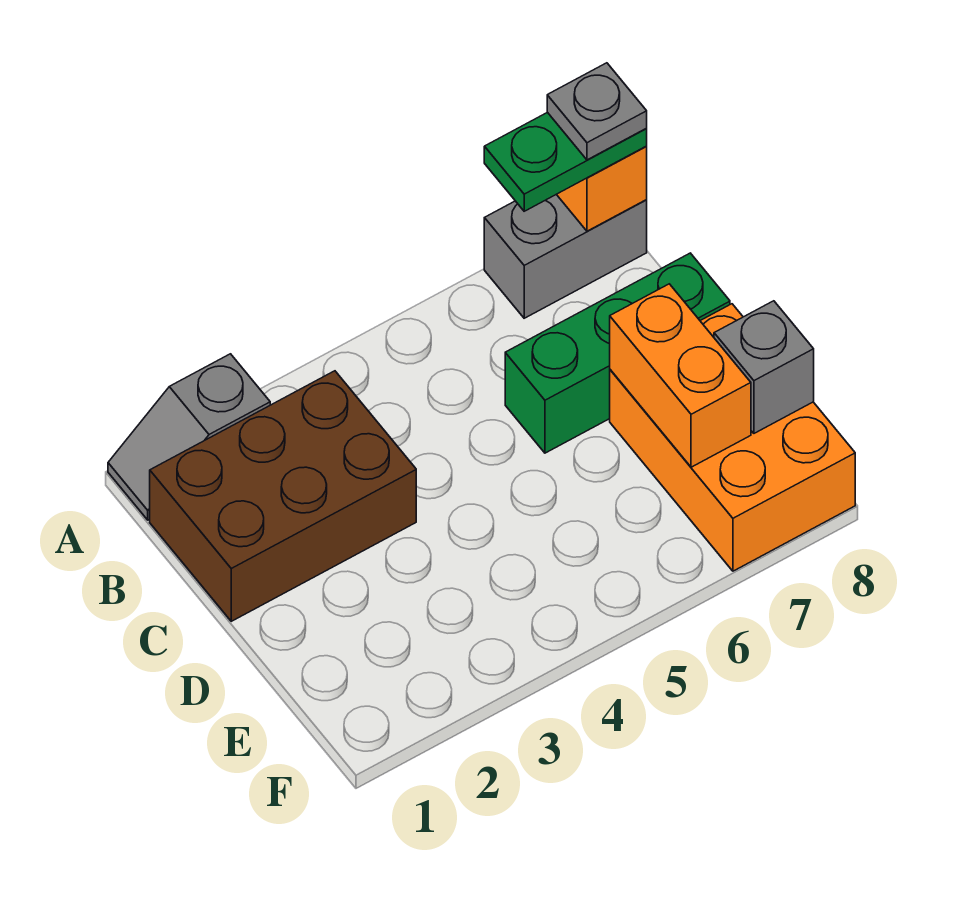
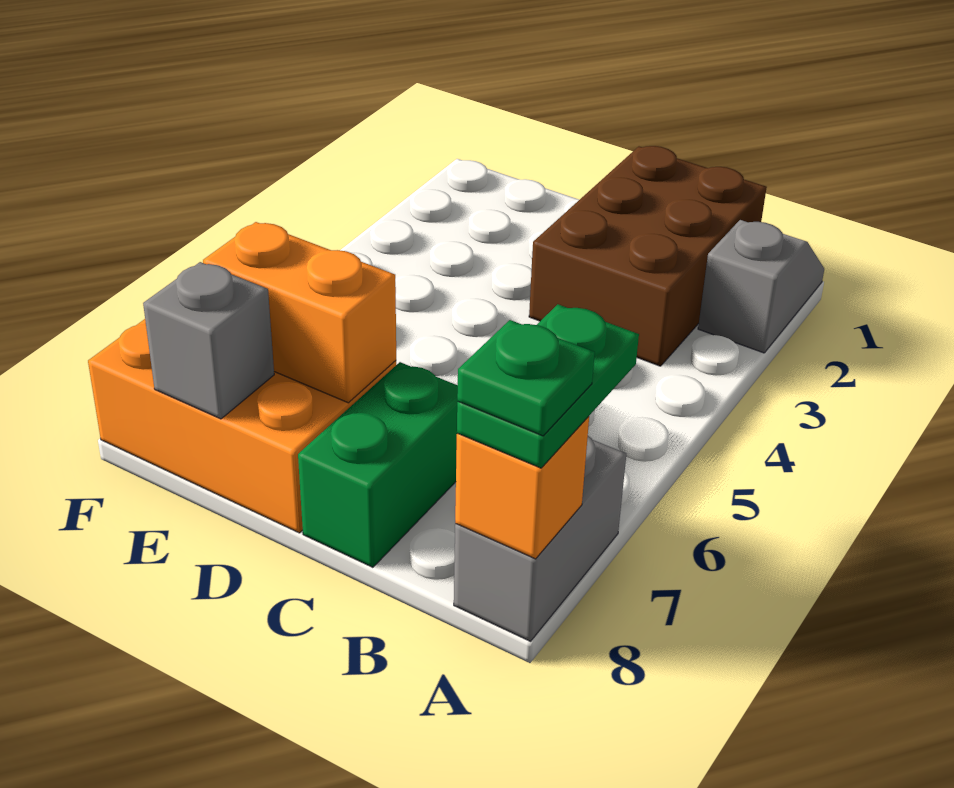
grey plate A8 level 4 -> green plate A8 level 4
green brick C6:C8 level 1 -> green brick C7:C8 level 1

